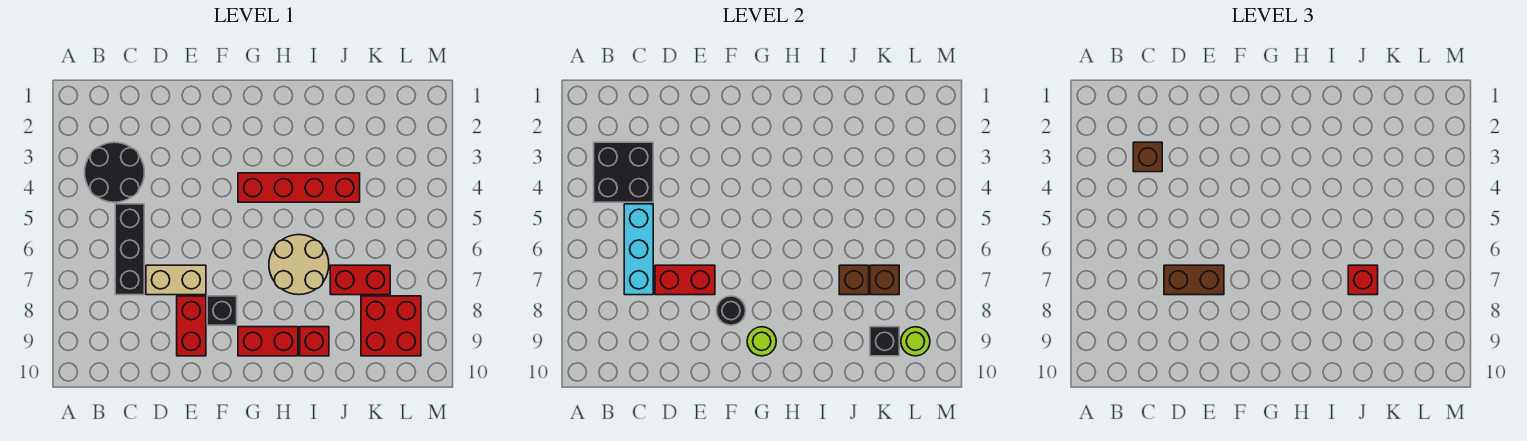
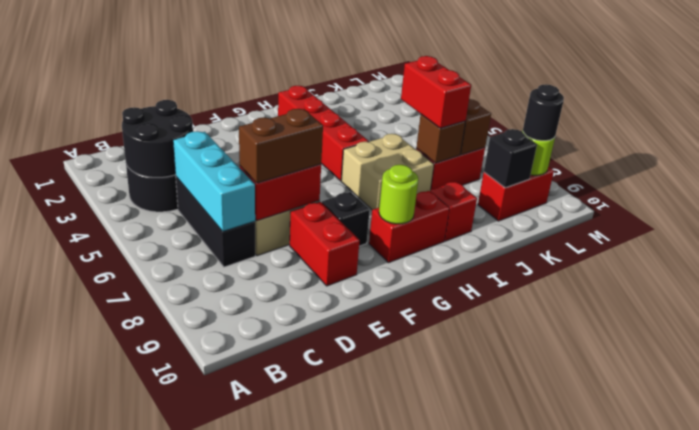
black brick B3:C4 level 2 -> black round brick B3:C4 level 2
brown brick C3 level 3 -> none
black round brick F8 level 2 -> black round brick L9 level 3
red brick G4:J4 level 1 -> red brick H2:H5 level 1
tan round brick H6:I7 level 1 -> tan brick H6:I7 level 1
red brick J7 level 3 -> red brick J6:J7 level 3
red brick K8:L9 level 1 -> red brick K9:L9 level 1

